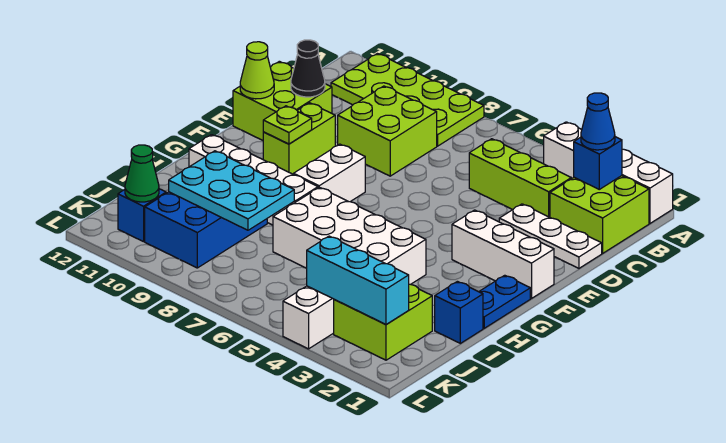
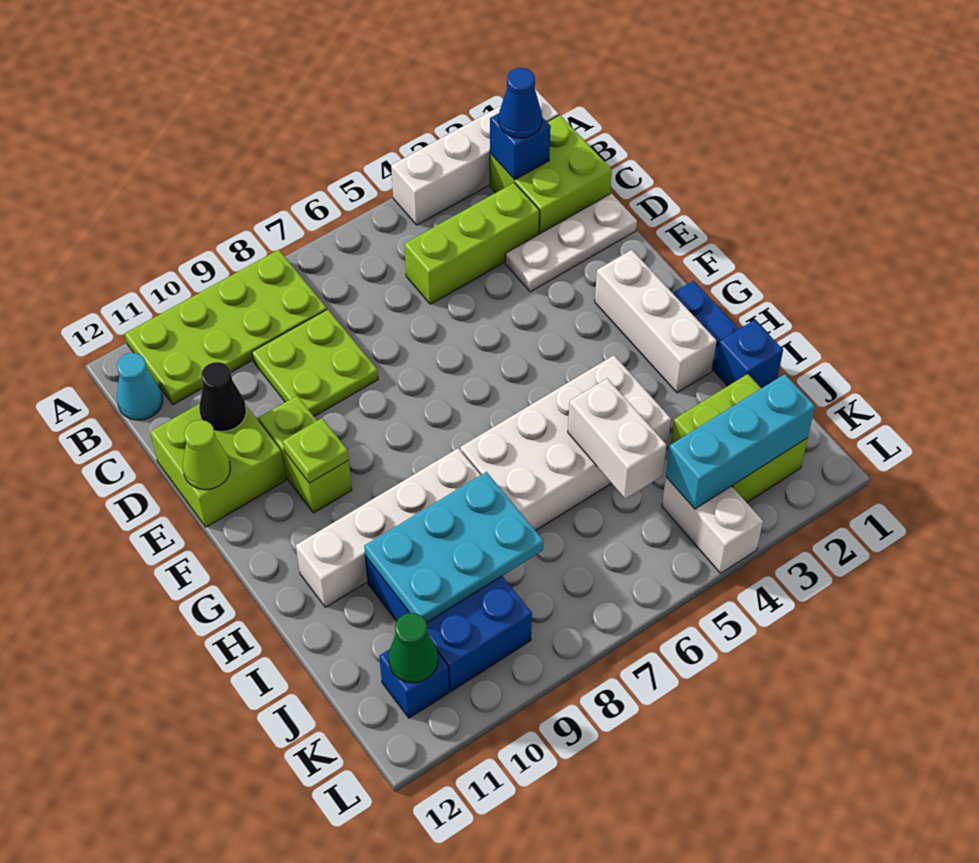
none -> cyan cone B12 level 1
lime brick C8:D9 level 1 -> lime plate C8:D9 level 1
white brick F1:F3 level 1 -> white brick F2:H2 level 1
white brick F8:G8 level 1 -> white brick I5:J5 level 2

